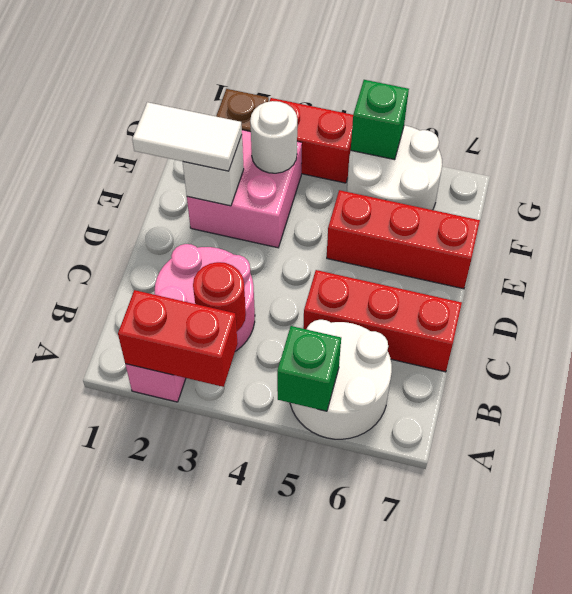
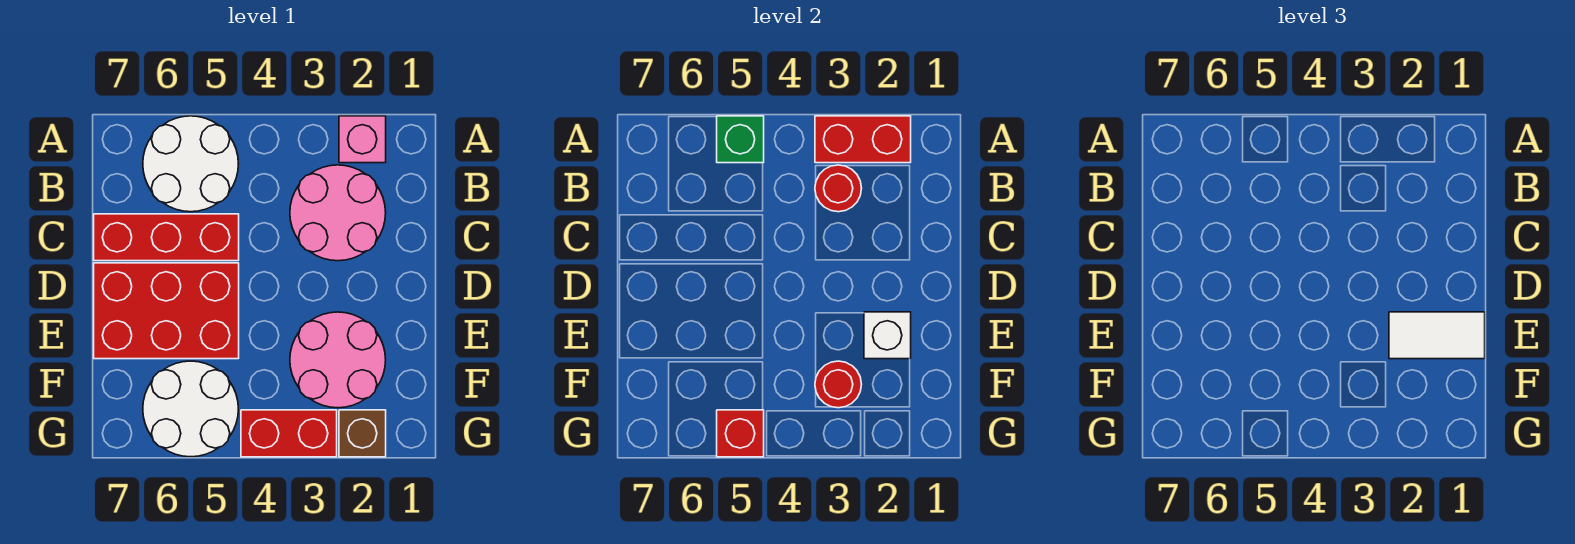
pink brick E2:F3 level 1 -> pink round brick E2:F3 level 1
red brick E5:E7 level 1 -> red brick D5:E7 level 1
white round brick F3 level 2 -> red round brick F3 level 2
green brick G5 level 2 -> red brick G5 level 2

